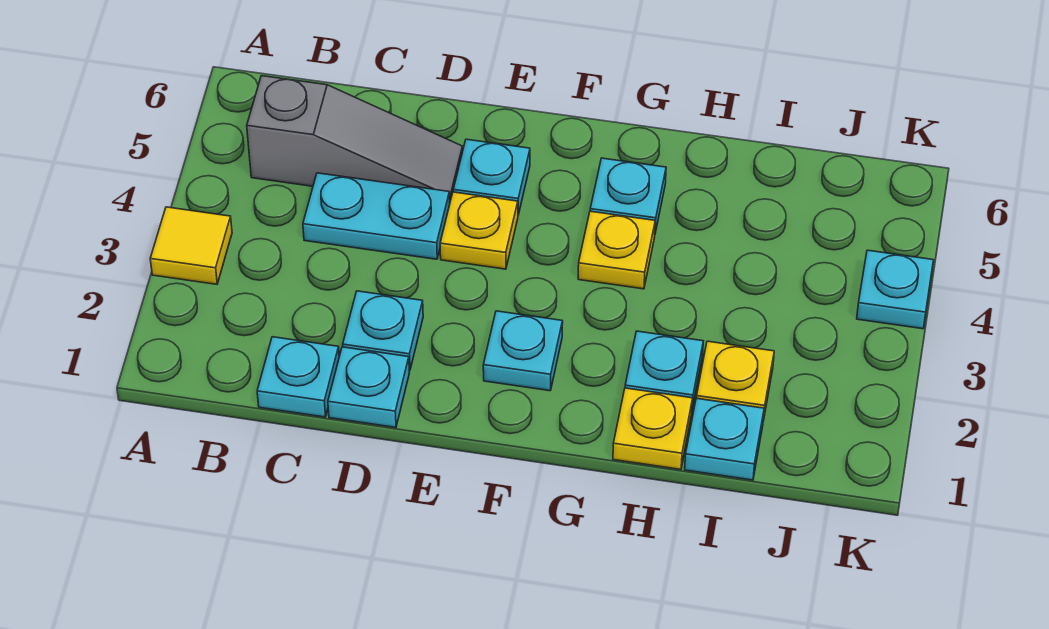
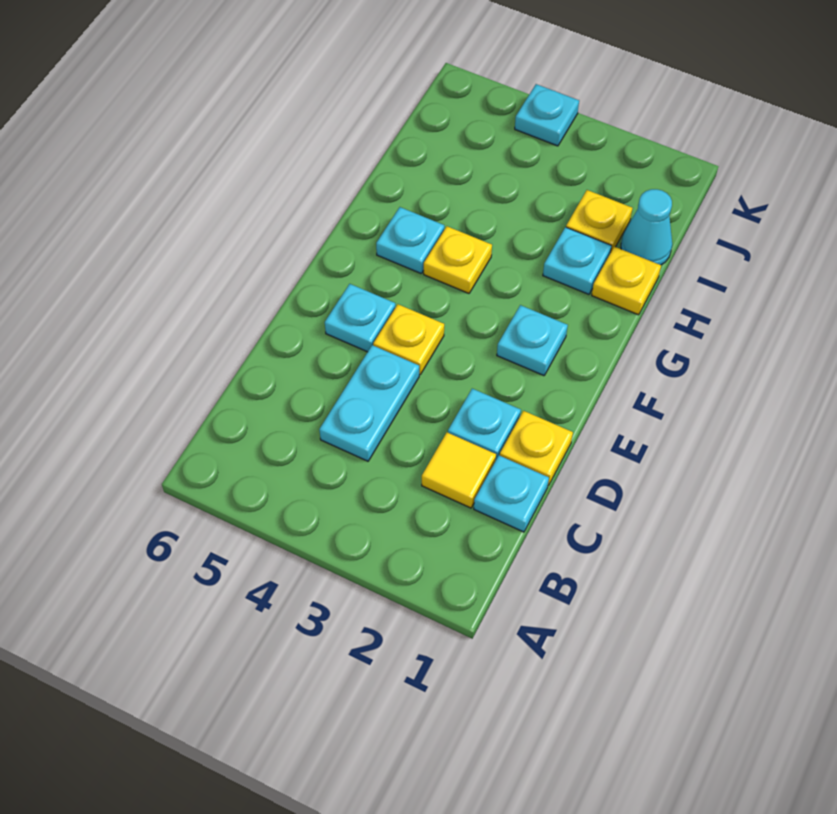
yellow tile A3 level 1 -> yellow tile C2 level 1
grey slope B5:D5 level 1 top B -> none
cyan plate D1 level 1 -> yellow plate D1 level 1
cyan plate I1 level 1 -> cyan cone I1 level 1

